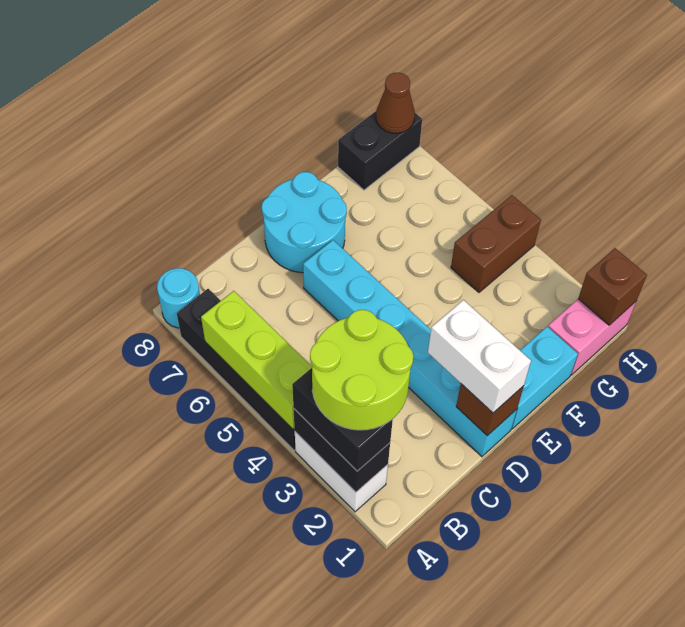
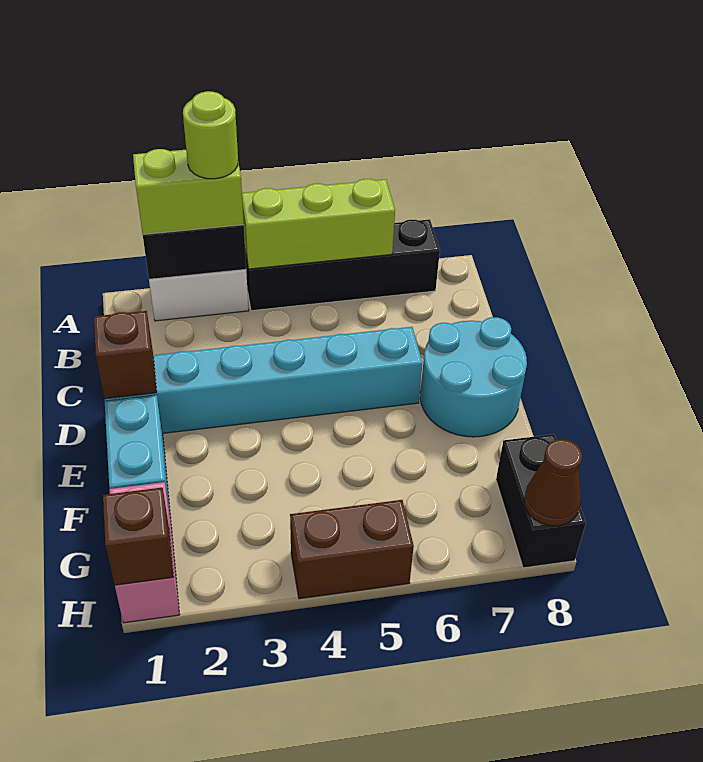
black brick A2:A3 level 3 -> lime brick A2:A3 level 3
lime round brick A2:B3 level 4 -> lime round brick A3 level 4
cyan round brick A8 level 1 -> none
white brick D1:D2 level 3 -> none
brown brick G4:H4 level 1 -> brown brick H4:H5 level 1

